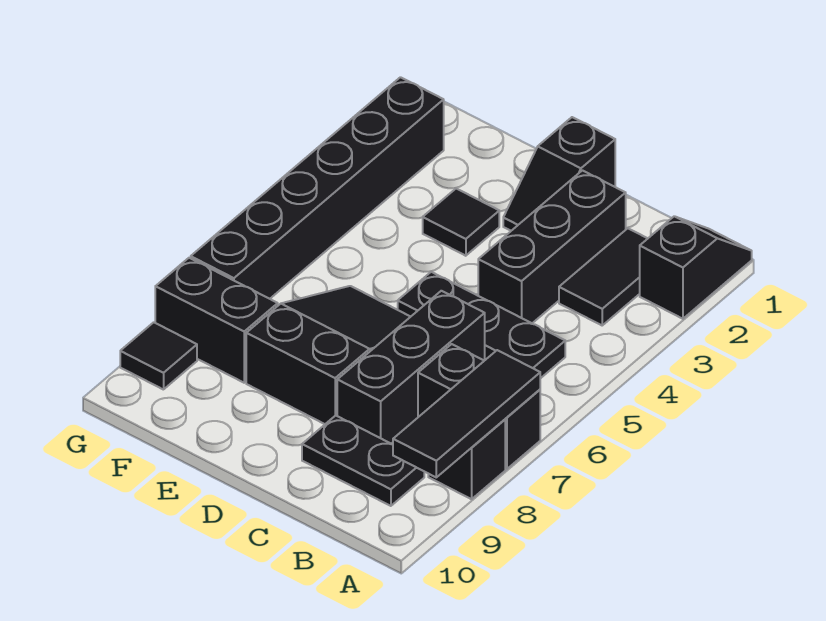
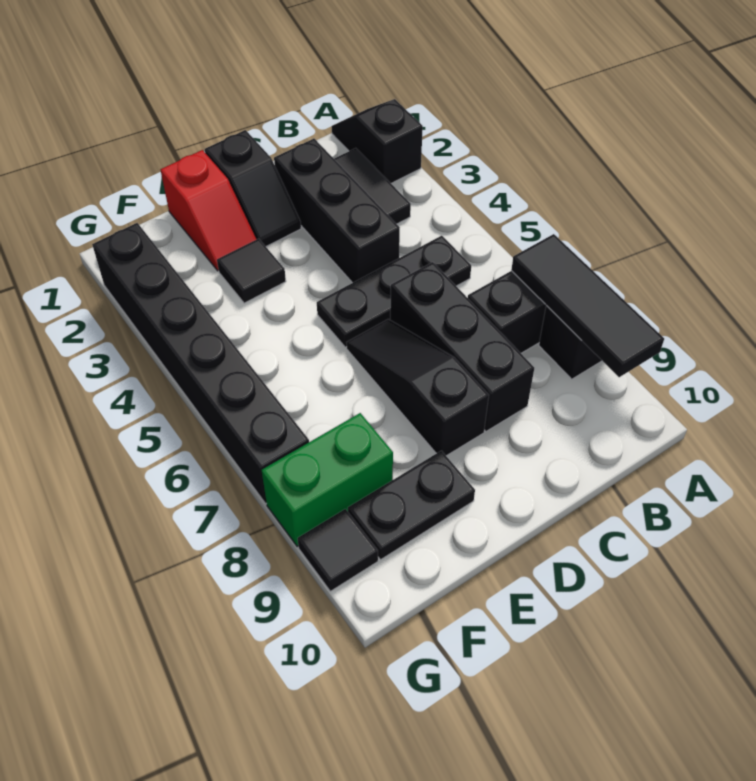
black plate B9:C9 level 1 -> black plate E9:F9 level 1
black slope D6:E8 level 1 top 8 -> black slope D6:D8 level 1 top 8
none -> red slope E1:E2 level 1 top 1
black brick F8:G8 level 1 -> green brick F8:G8 level 1

